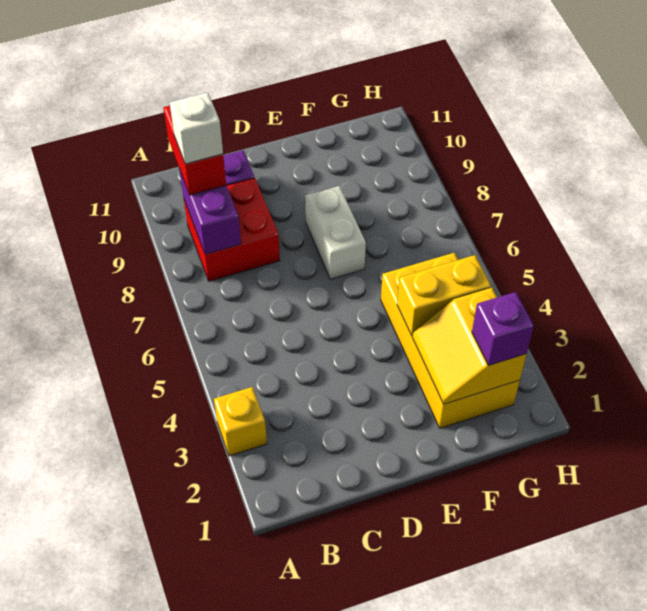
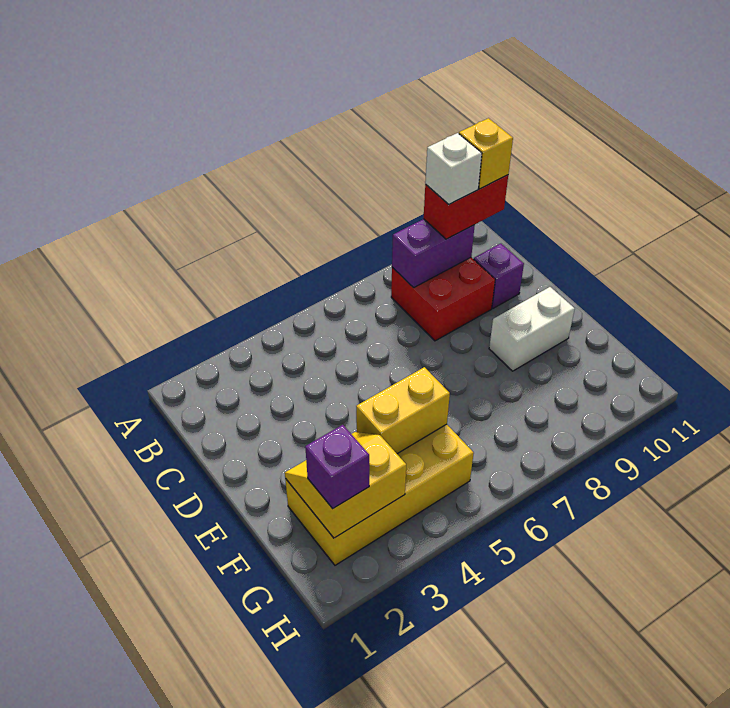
yellow brick A3 level 1 -> yellow brick B10 level 4
white brick E7:E8 level 1 -> white brick E9:E10 level 1
yellow brick F4:G4 level 2 -> yellow brick F4:F5 level 2

